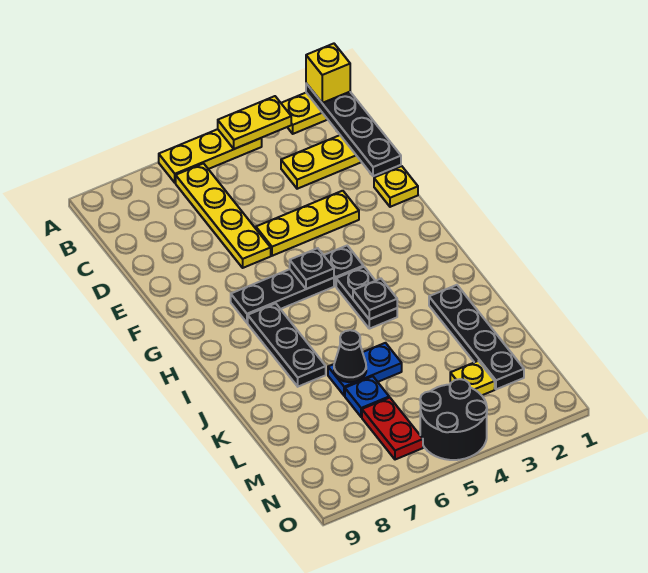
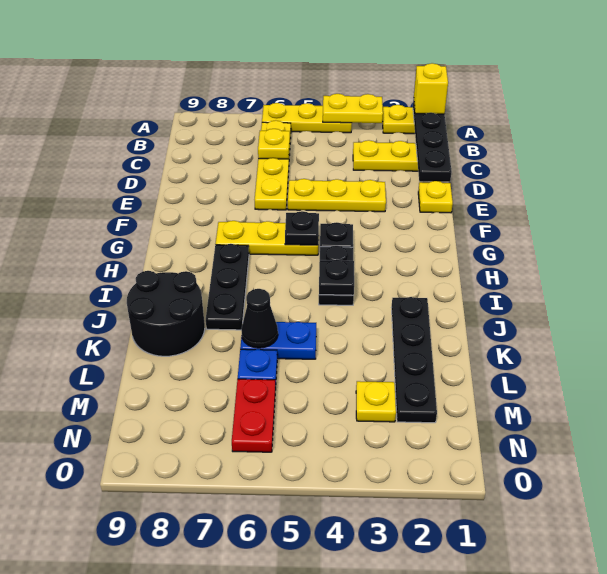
none -> yellow plate C6 level 2
black plate G5:G7 level 1 -> yellow plate G5:G7 level 1
black round brick N4:O5 level 1 -> black round brick J8:K9 level 1

